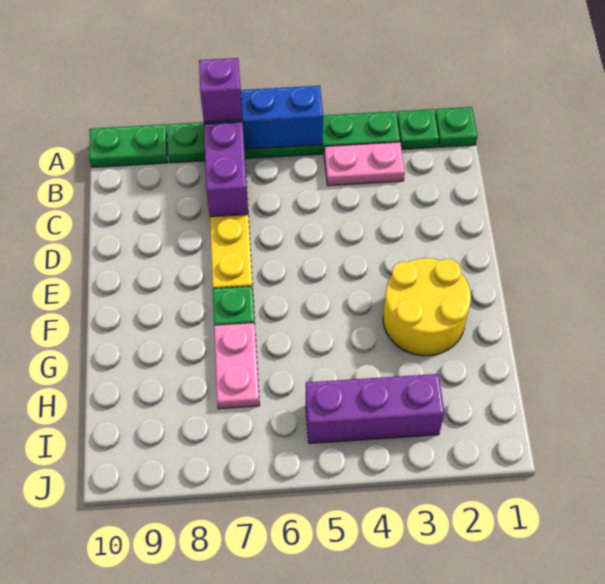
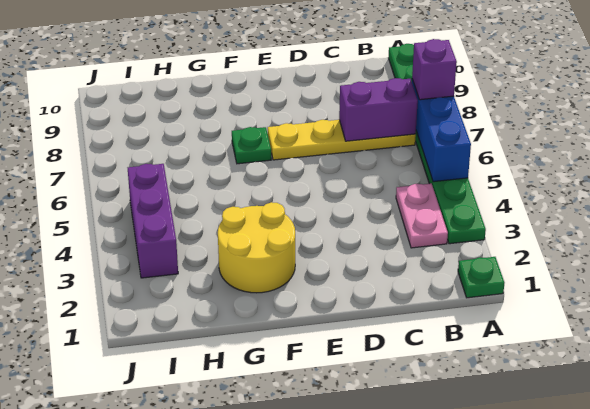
green plate A2 level 1 -> none
pink plate G7:H7 level 1 -> none

